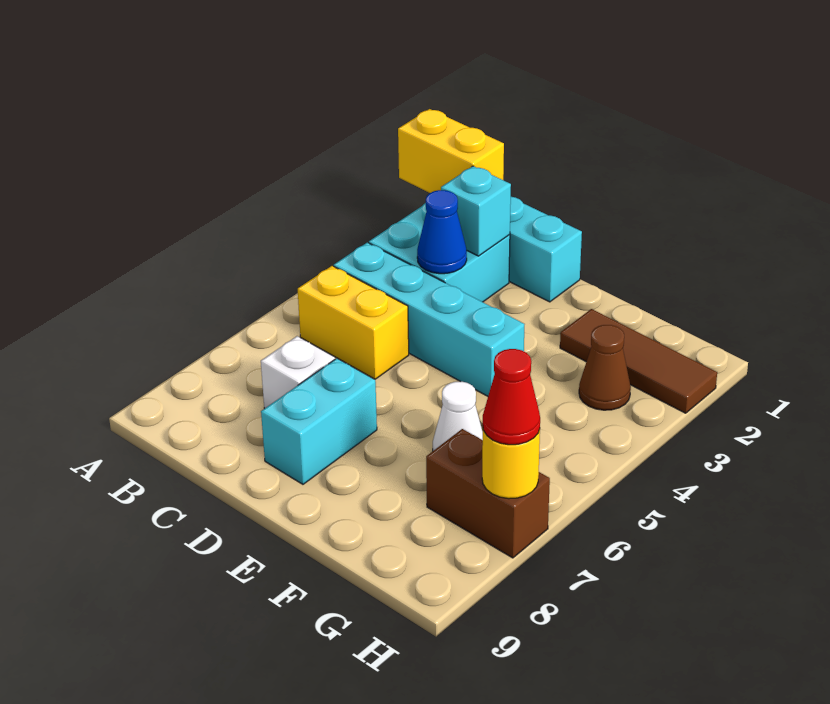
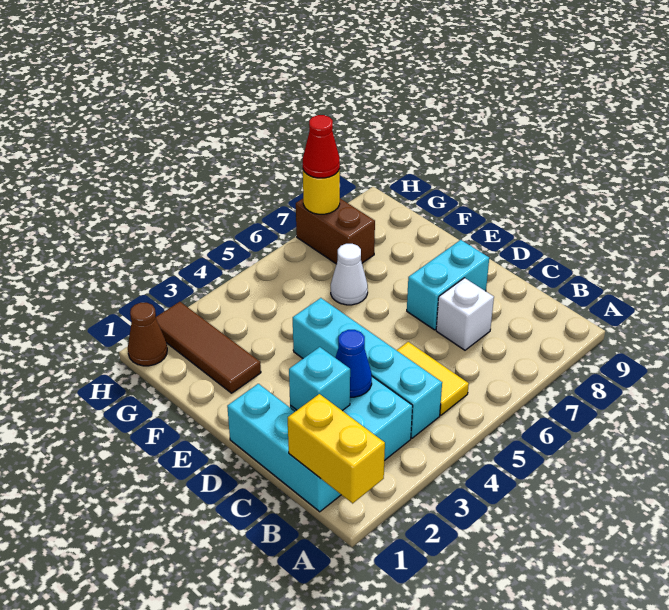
yellow brick B5:C5 level 1 -> yellow tile B5:C5 level 1
brown cone G3 level 1 -> brown cone H1 level 1

